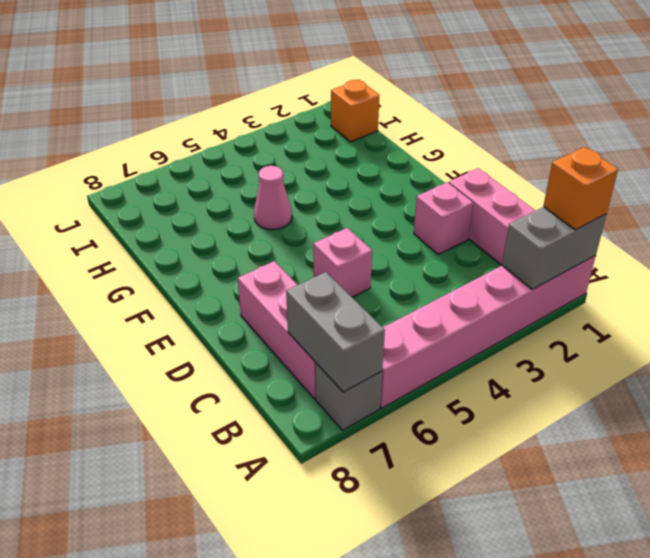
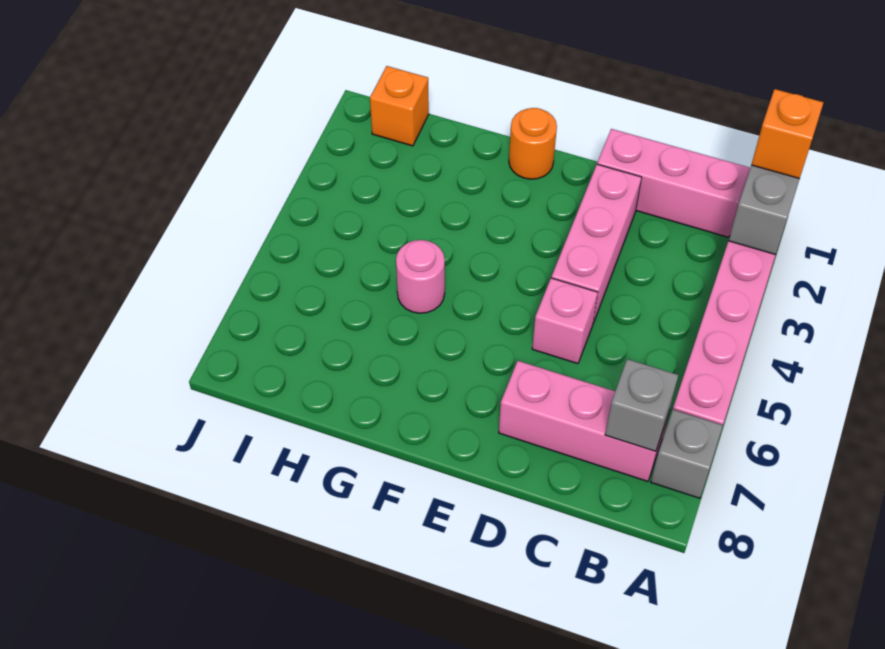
grey brick A7:B7 level 2 -> grey brick B7 level 2
pink brick D2 level 1 -> pink brick D2:D4 level 1
none -> orange round brick F1 level 1
pink cone G5 level 1 -> pink round brick G5 level 1

